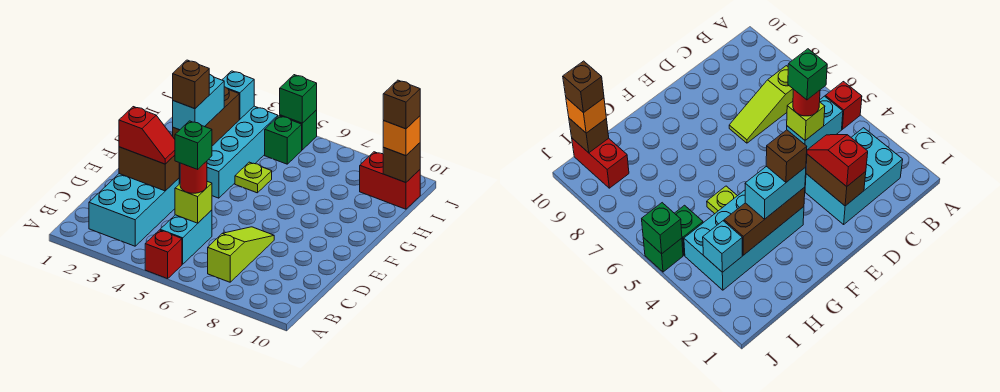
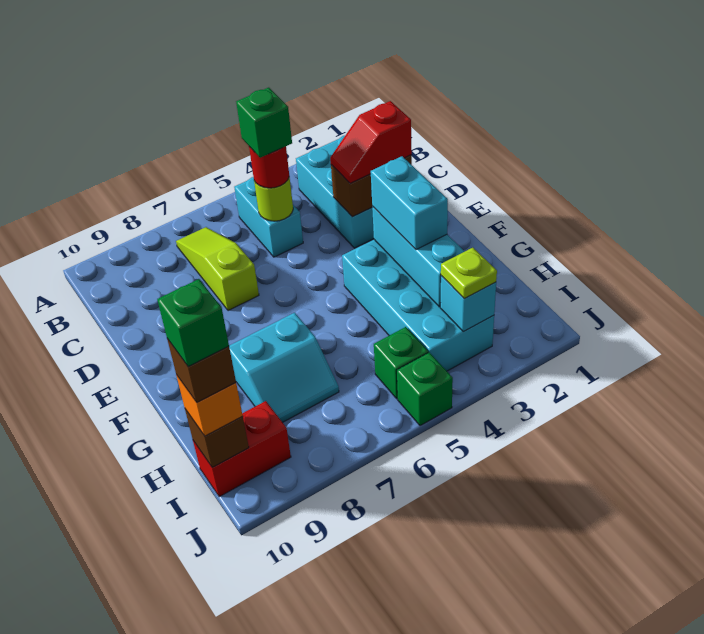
red brick A5 level 1 -> none
lime slope B7:D7 level 1 top B -> lime slope B7:D7 level 1 top D
lime brick C5 level 2 -> lime round brick C5 level 2
brown brick F3:H3 level 2 -> cyan brick F3:H3 level 2
brown brick F3 level 4 -> none
lime plate G5 level 1 -> lime plate I3 level 3
none -> cyan slope G7:H8 level 1 top G
green brick J5 level 2 -> green brick I10 level 5

